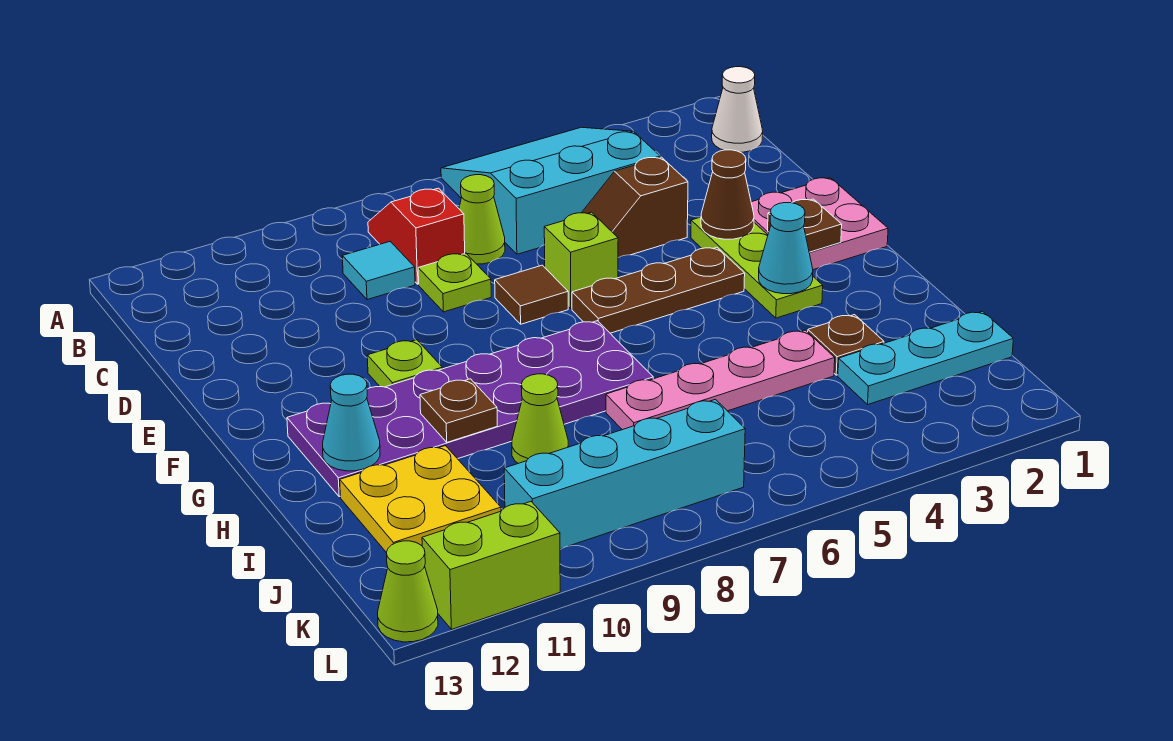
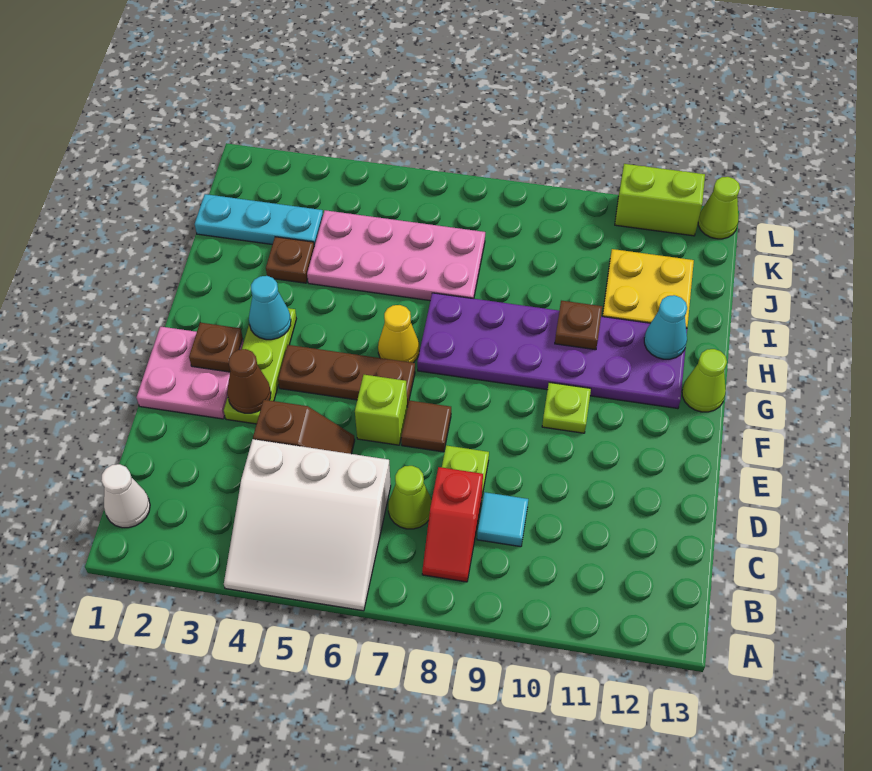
cyan slope A4:C6 level 1 top C -> white slope A4:C6 level 1 top C
none -> yellow cone G6 level 1
pink plate I4:I7 level 1 -> pink plate I4:J7 level 1
lime cone I9 level 1 -> lime cone G13 level 1
cyan brick K7:K10 level 1 -> none

